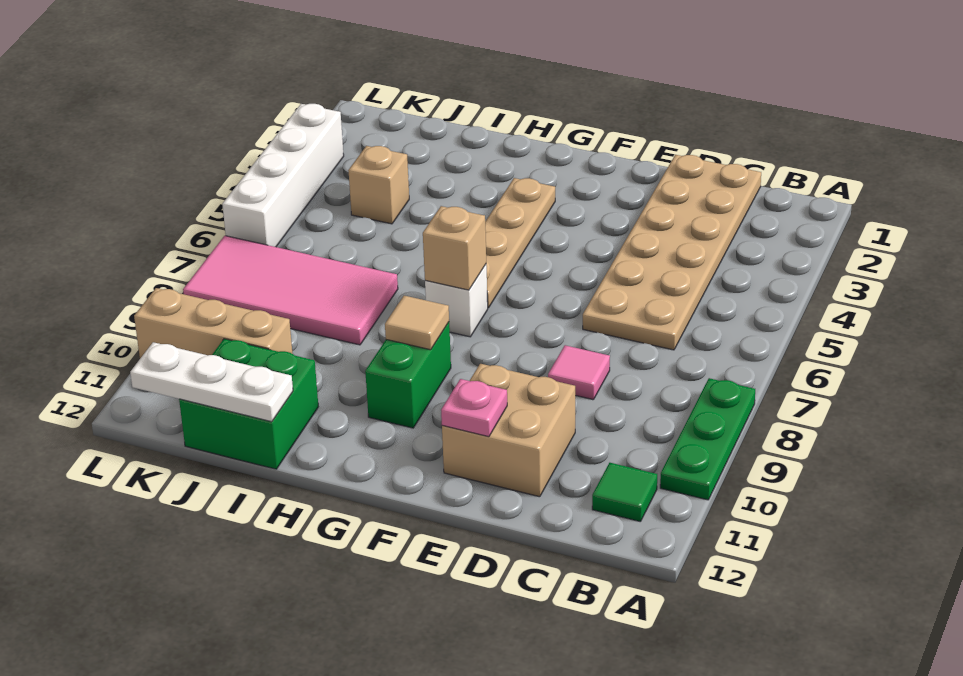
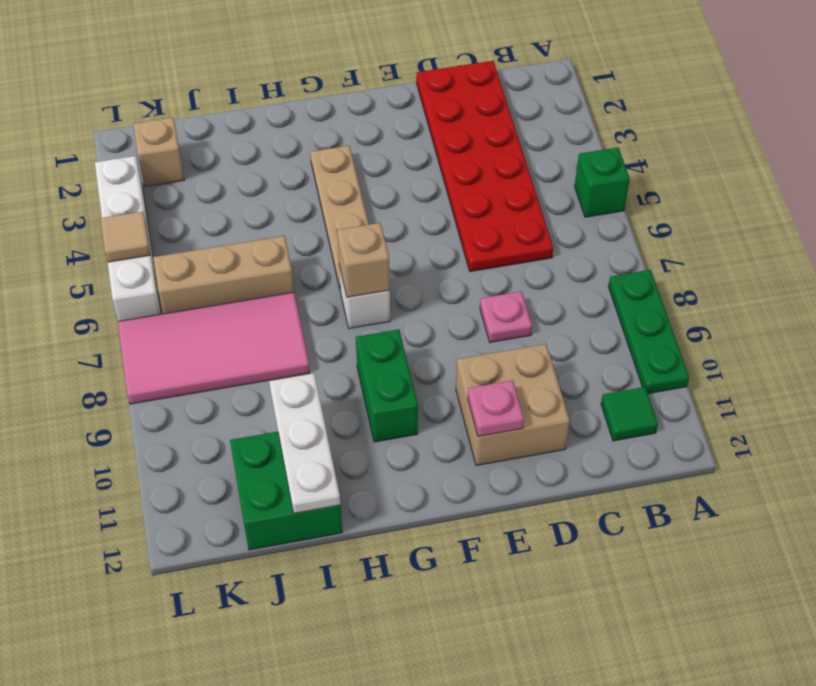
none -> green brick A5 level 1
tan plate C1:D6 level 1 -> red plate C1:D6 level 1
pink tile D8 level 1 -> pink plate D8 level 1
tan tile G9 level 2 -> tan tile L5 level 2
white plate I12:K12 level 2 -> white plate I10:I12 level 2
tan brick J4 level 1 -> tan brick K2 level 1
tan brick J10:L10 level 1 -> tan brick I6:K6 level 1

